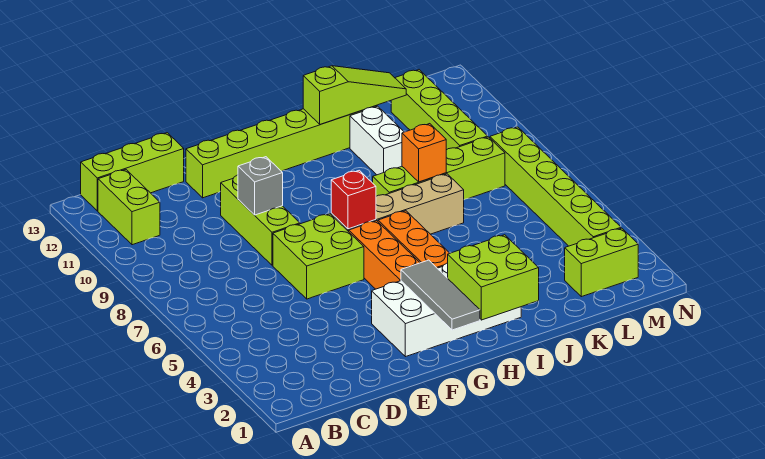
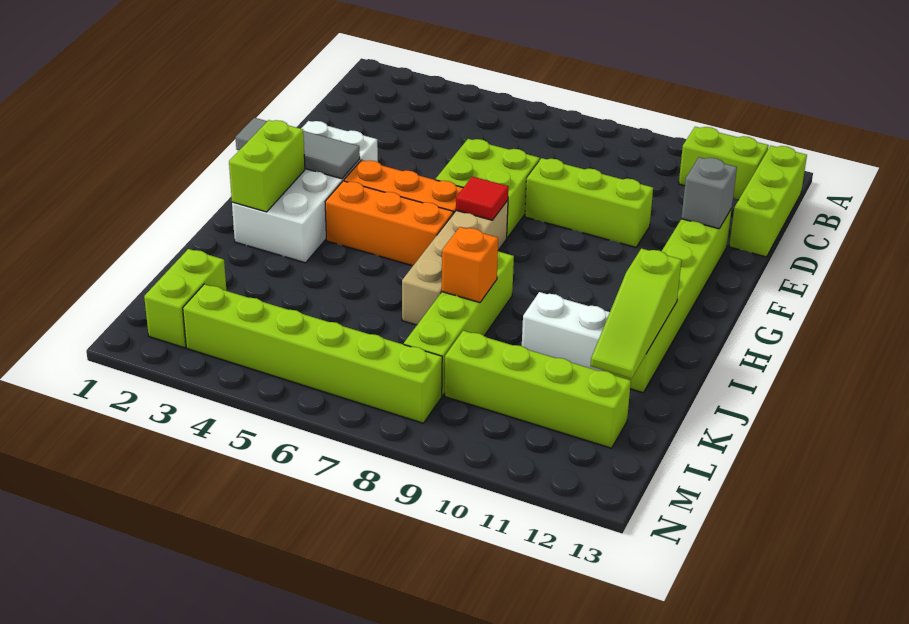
grey brick E9 level 2 -> grey brick E12 level 2
red brick G7 level 2 -> red tile G7 level 2
lime brick H1:I2 level 2 -> lime brick H2:I2 level 2

